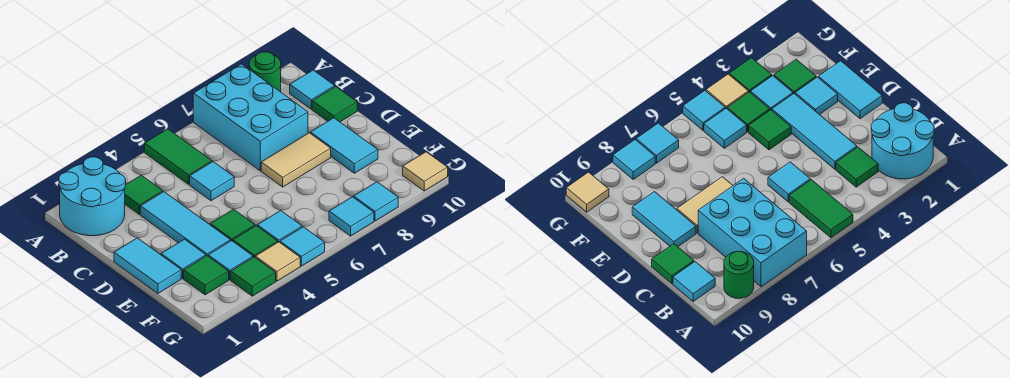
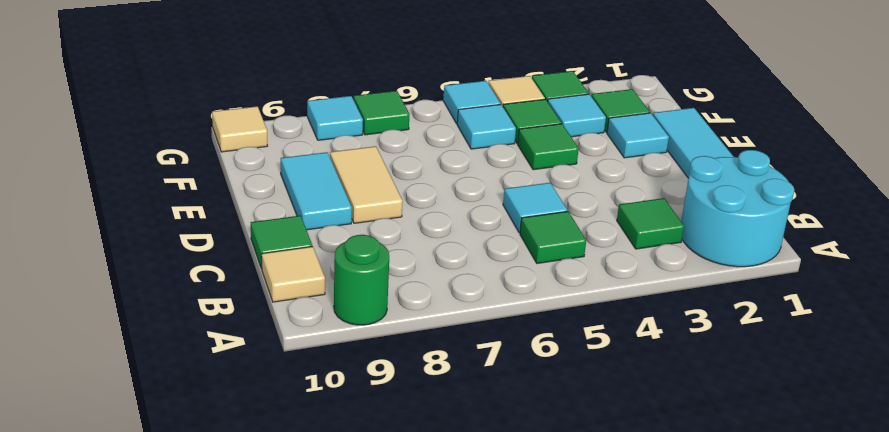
green tile A5:B5 level 1 -> green tile B5 level 1
cyan brick A7:C8 level 1 -> none
cyan tile B10 level 1 -> tan tile B10 level 1
cyan tile C3:E3 level 1 -> none
tan tile D7:D8 level 1 -> tan tile D8:E8 level 1
cyan tile G7 level 1 -> green tile G7 level 1

